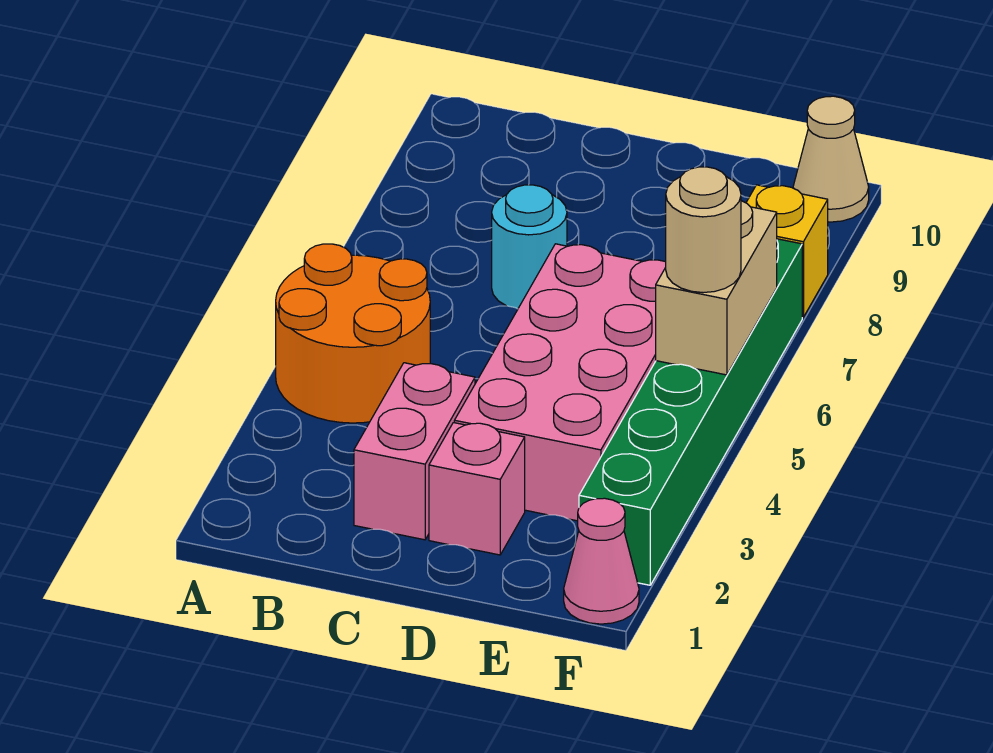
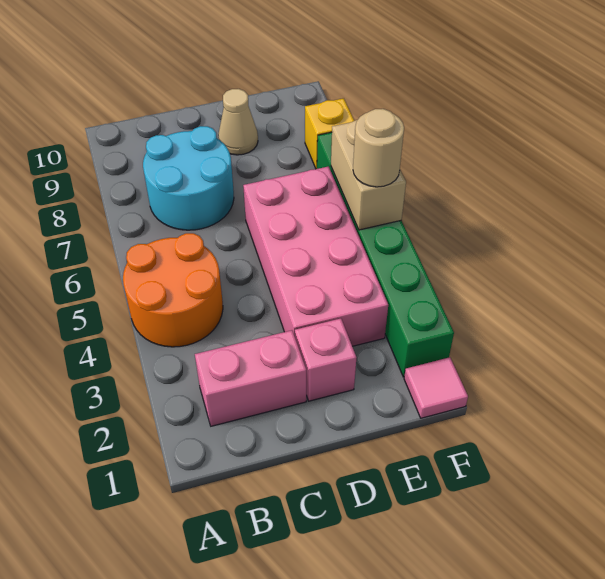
pink brick C2:C3 level 1 -> pink brick B2:C2 level 1
cyan round brick C7 level 1 -> cyan round brick B7:C8 level 1
pink cone F1 level 1 -> pink tile F1 level 1
tan cone F10 level 1 -> tan cone D9 level 1

